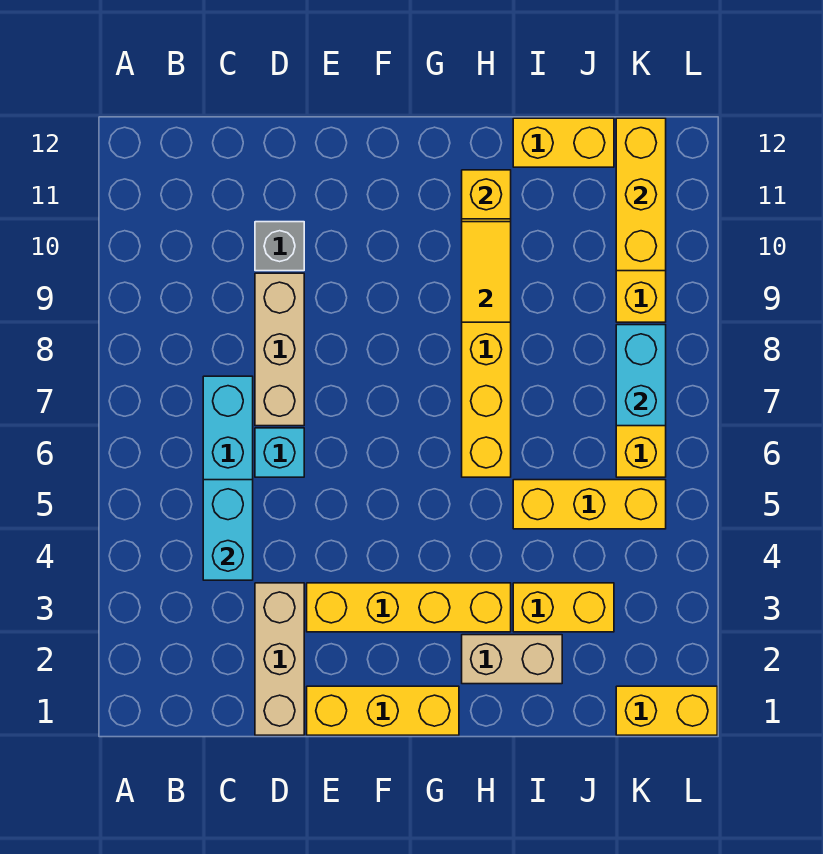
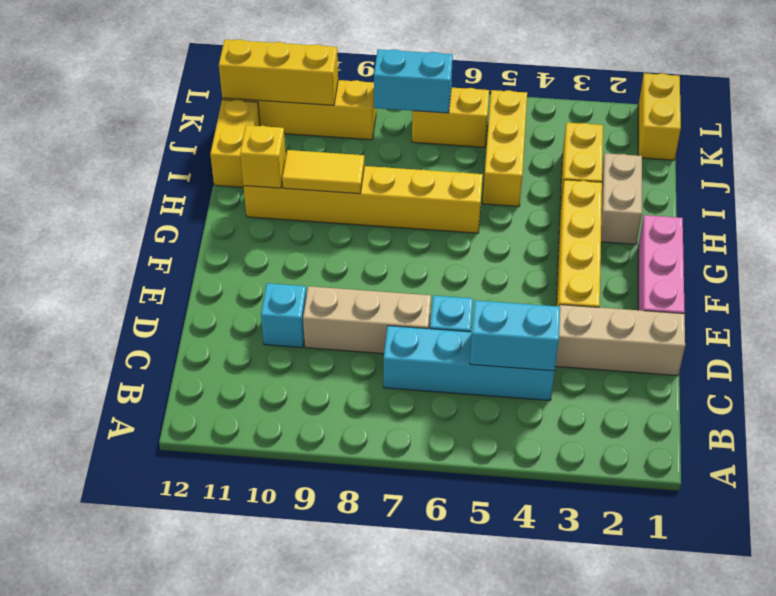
grey brick D10 level 1 -> cyan brick D10 level 1
yellow brick E1:G1 level 1 -> pink brick E1:G1 level 1

